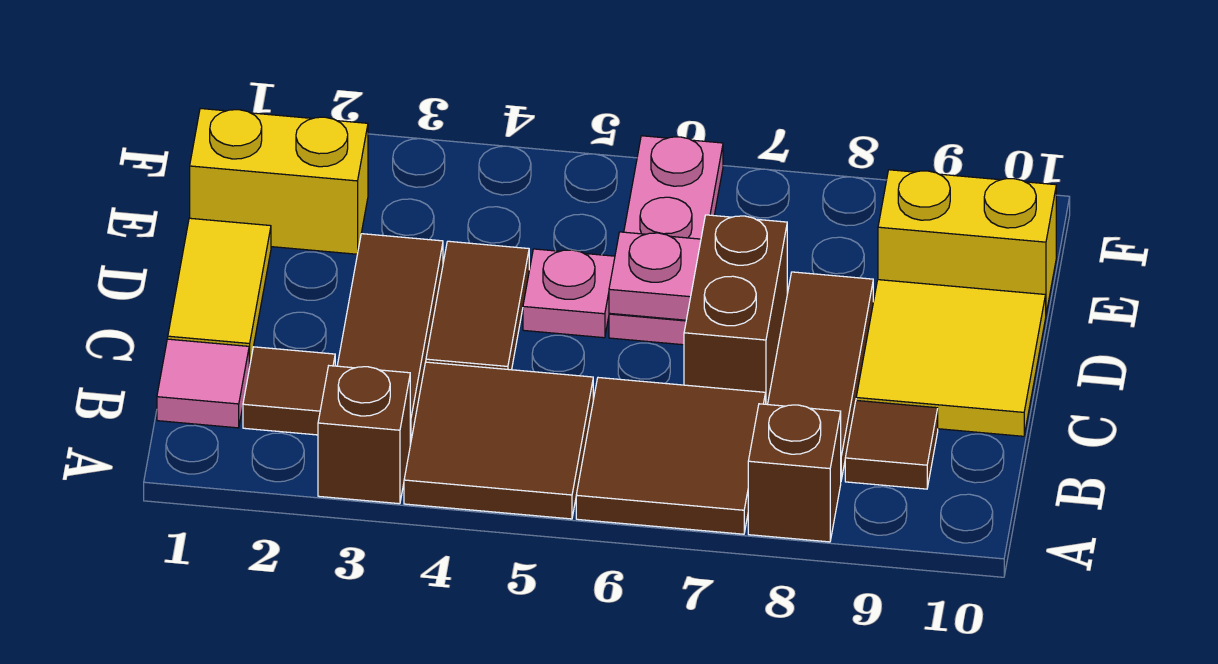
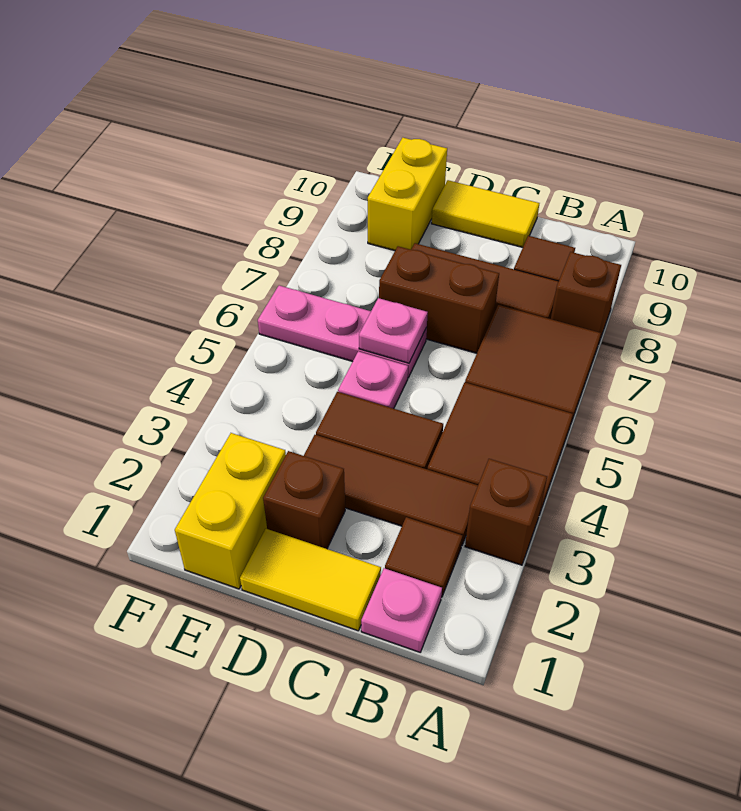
pink tile B1 level 1 -> pink plate B1 level 1
yellow tile C9:D10 level 1 -> yellow tile C10:D10 level 1
none -> brown brick D2 level 1

